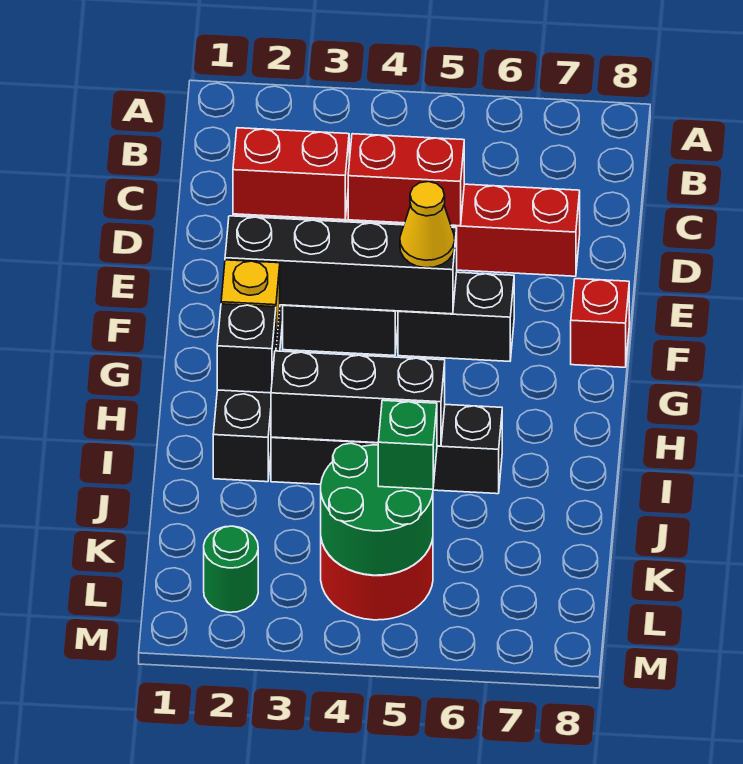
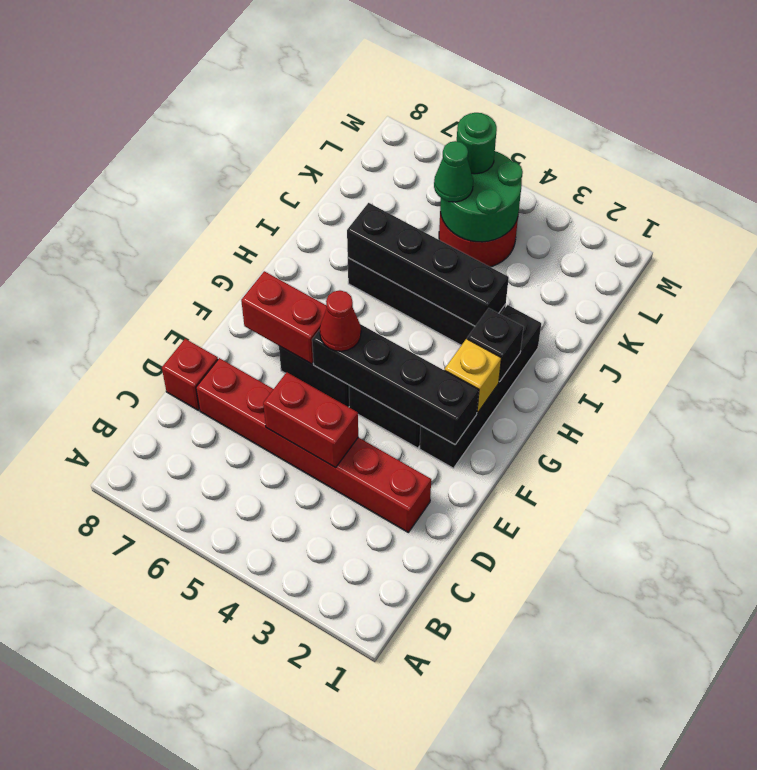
red brick D2:D3 level 2 -> red brick F6:F7 level 2
yellow cone F5 level 3 -> red cone F5 level 3
red brick F8 level 1 -> red brick D8 level 1
black brick I3:I5 level 2 -> black brick I3:I6 level 2
green brick K5 level 3 -> green cone K5 level 3
green round brick L2 level 1 -> green round brick L5 level 3

